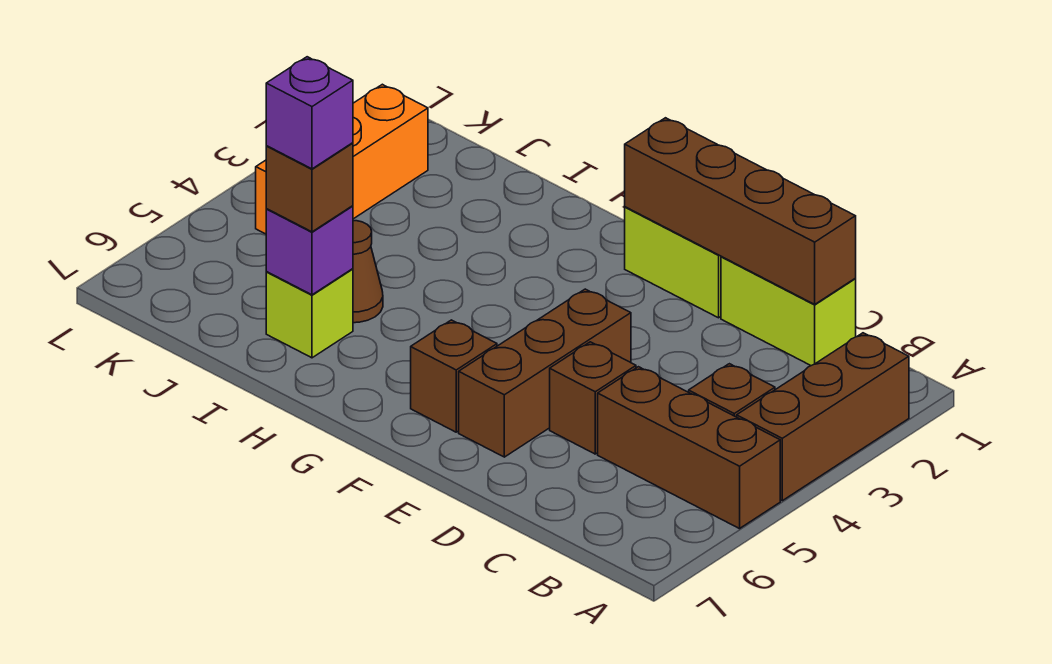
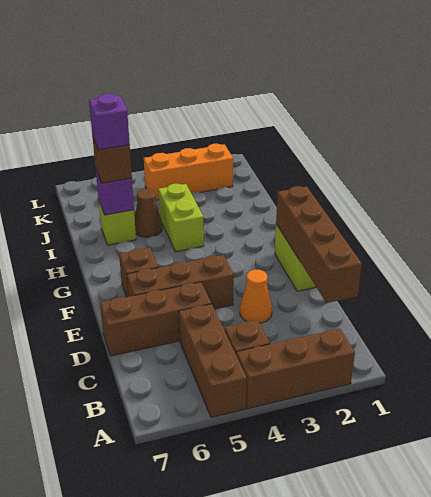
lime brick C1:D1 level 1 -> lime brick H4:I4 level 1
none -> orange cone D3 level 1
brown brick D5 level 1 -> brown brick D5:D7 level 1

